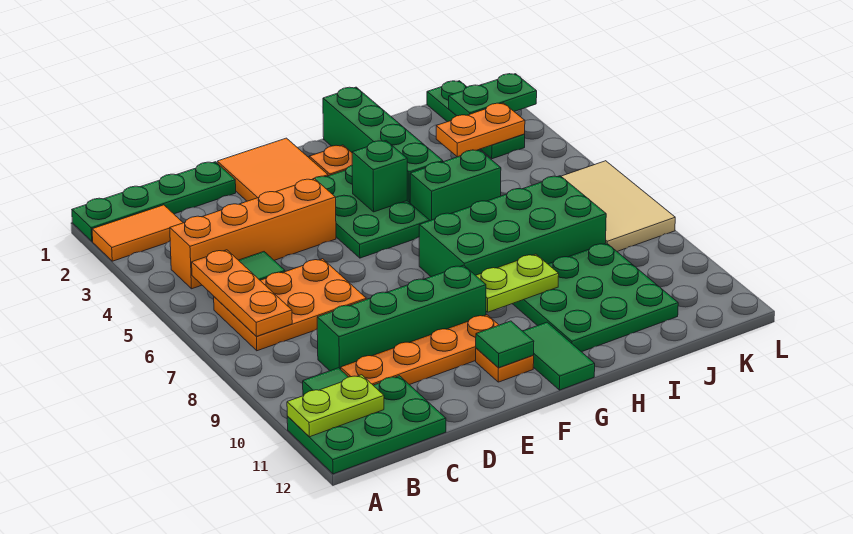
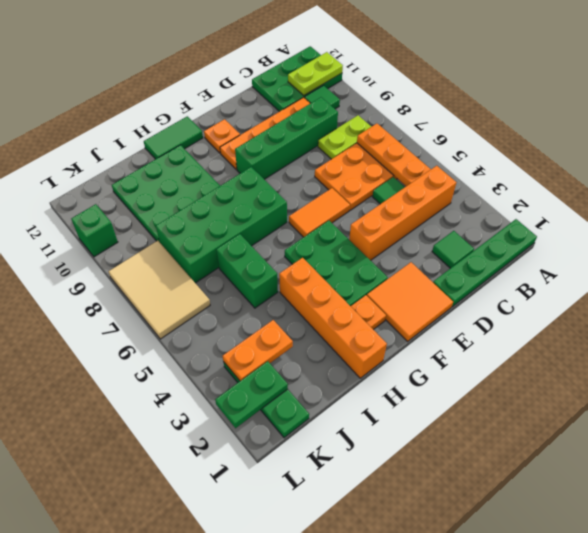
orange tile A2:B2 level 1 -> orange tile E6:F6 level 1
green tile F11 level 2 -> green tile C2 level 1
green brick G4 level 2 -> green brick L10 level 1
lime plate G9:H9 level 2 -> lime plate B8:C8 level 1
green tile G11:G12 level 1 -> green tile G12:H12 level 1
green brick H1:H4 level 1 -> orange brick H1:H4 level 1
green brick H5:I5 level 1 -> green brick I5:I6 level 1

